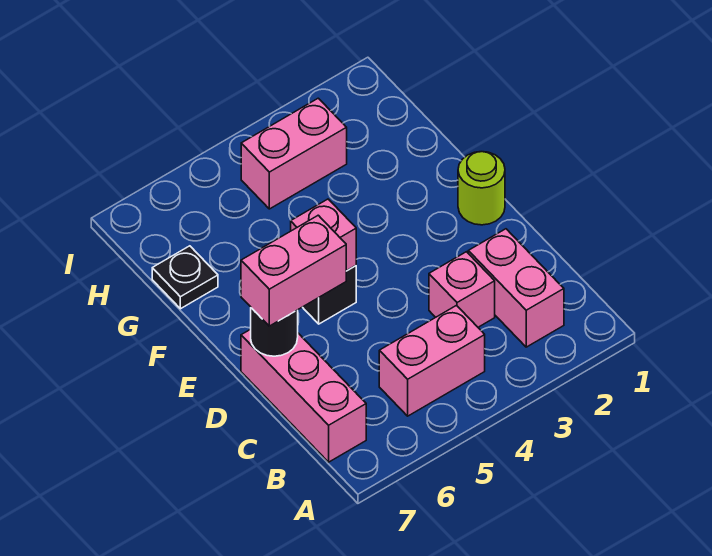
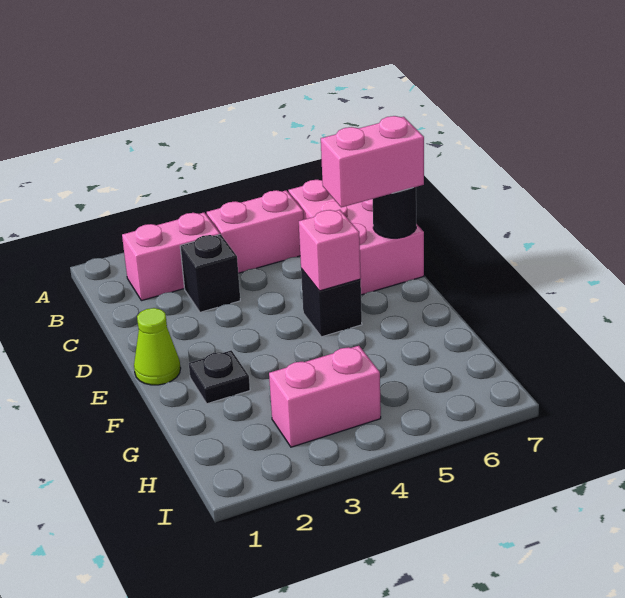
pink brick B2:C2 level 1 -> pink brick B2:B3 level 1
pink brick B7:D7 level 1 -> pink brick B6:D7 level 1
pink brick C3 level 1 -> black brick C3 level 1
lime round brick E1 level 1 -> lime cone E1 level 1
black plate G7 level 1 -> black plate F2 level 1

